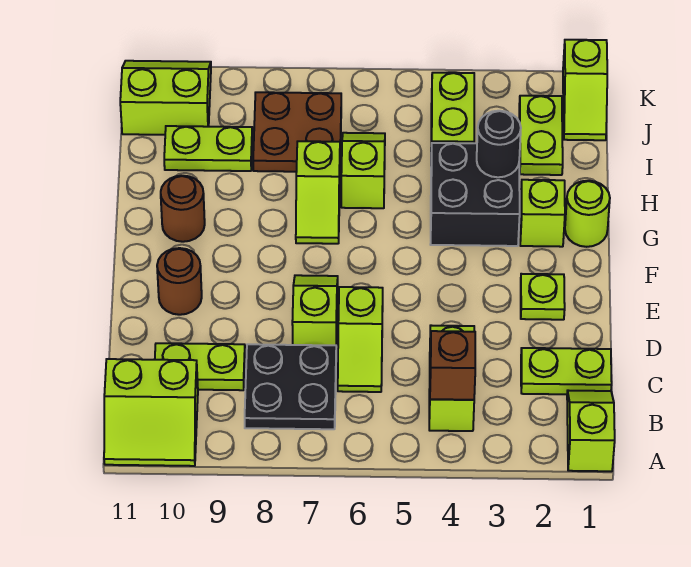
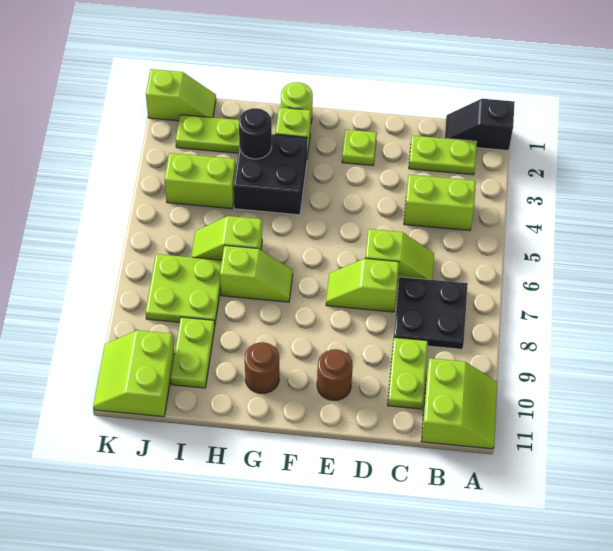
lime slope A1:B1 level 1 top A -> black slope A1:B1 level 1 top A
brown brick B4 level 2 -> none
lime plate C1:C2 level 1 -> lime plate B2:C2 level 1
brown plate I7:J8 level 1 -> lime plate I7:J8 level 1

